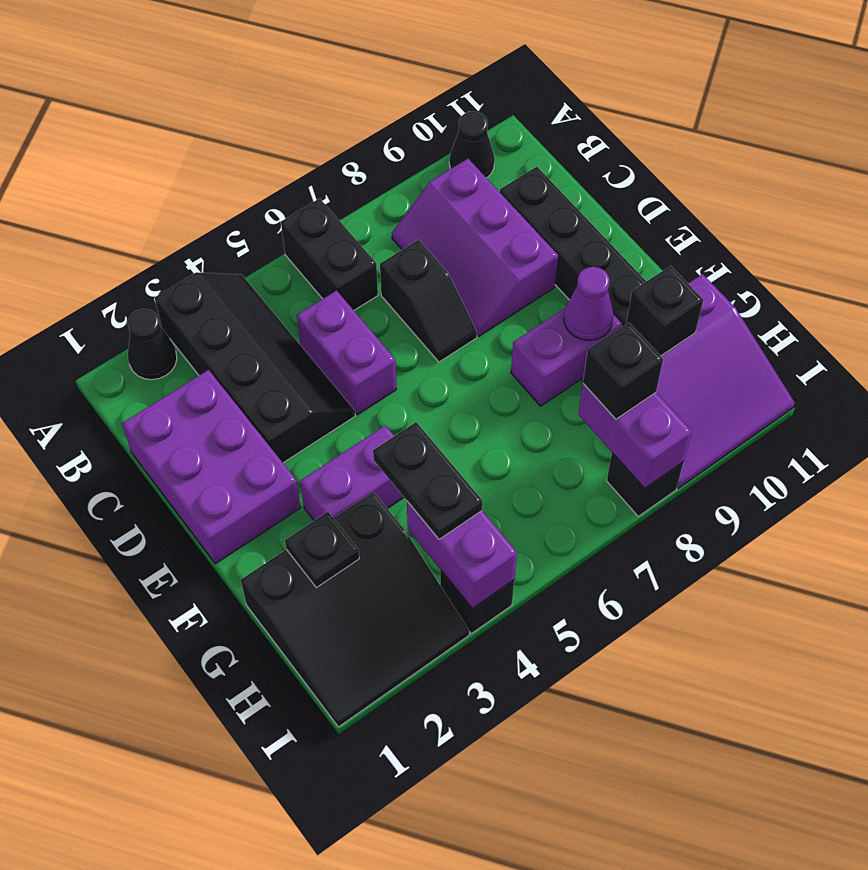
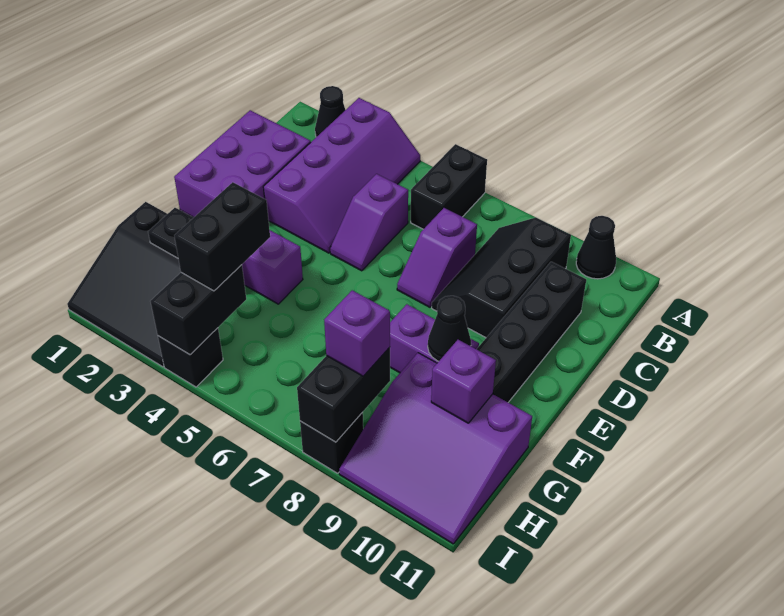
black slope A3:D4 level 1 top 3 -> purple slope A3:D4 level 1 top 3
purple slope B8:D9 level 1 top 9 -> black slope B8:D9 level 1 top 9
purple brick C5:D5 level 1 -> purple slope C5:D5 level 1 top C
black slope C7:D7 level 1 top C -> purple slope C7:D7 level 1 top C
purple cone F9 level 2 -> black cone F9 level 2
black plate G4:H4 level 3 -> black brick G4:H4 level 3
black brick G10 level 2 -> purple brick G10 level 2
purple brick H4:I4 level 2 -> black brick H4:I4 level 2
purple brick H8:I8 level 2 -> black brick H8:I8 level 2
black brick H8 level 3 -> purple brick H8 level 3

